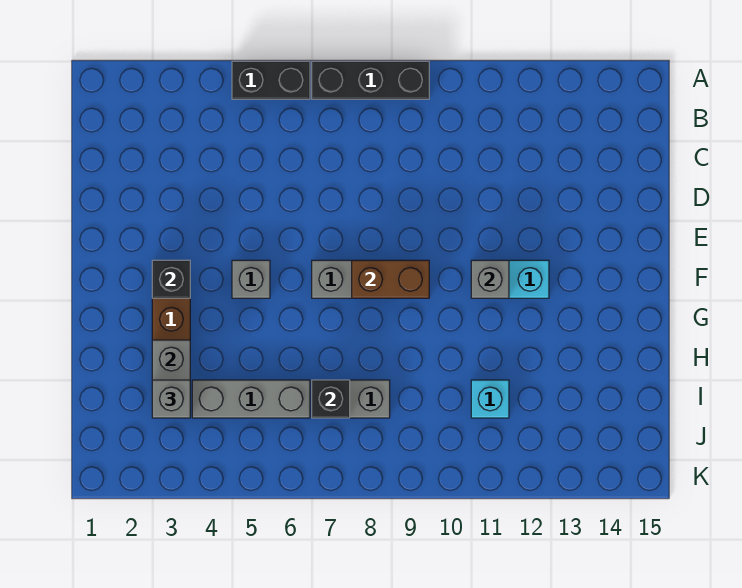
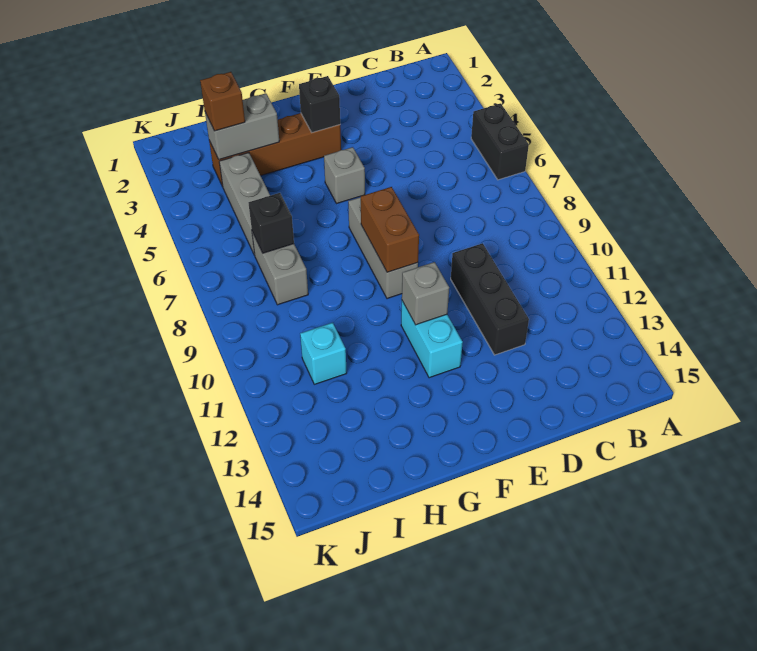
black brick A7:A9 level 1 -> black brick D10:D12 level 1
grey brick I3 level 3 -> brown brick I3 level 3

